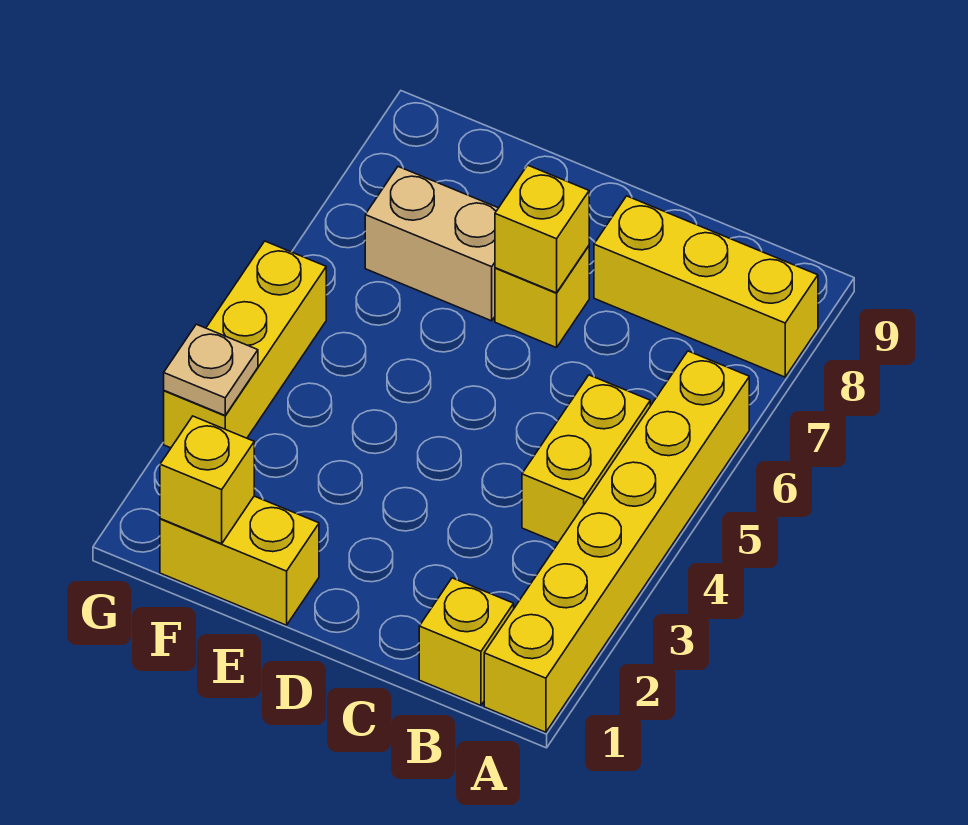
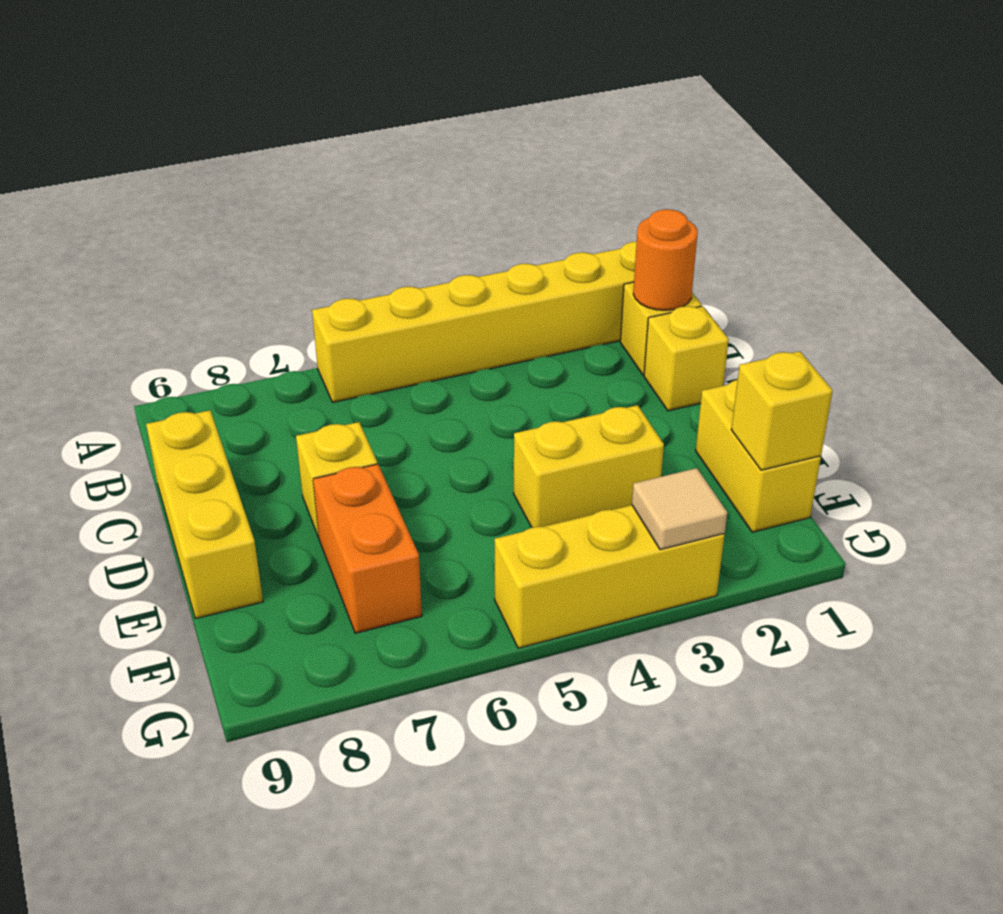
yellow brick A8:C8 level 1 -> yellow brick C9:E9 level 1
none -> orange round brick B1 level 2
yellow brick B4:B5 level 1 -> yellow brick E3:E4 level 1
yellow brick D7 level 2 -> yellow brick C1 level 1
tan brick E7:F7 level 1 -> orange brick E7:F7 level 1
tan plate G3 level 2 -> tan tile G3 level 2

